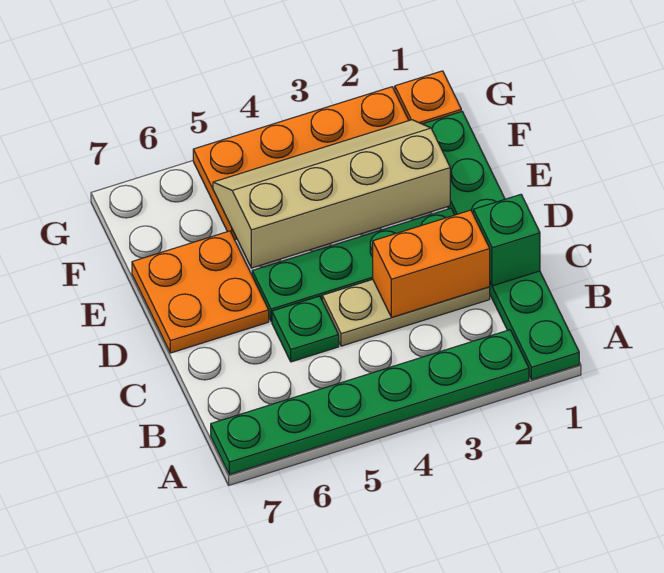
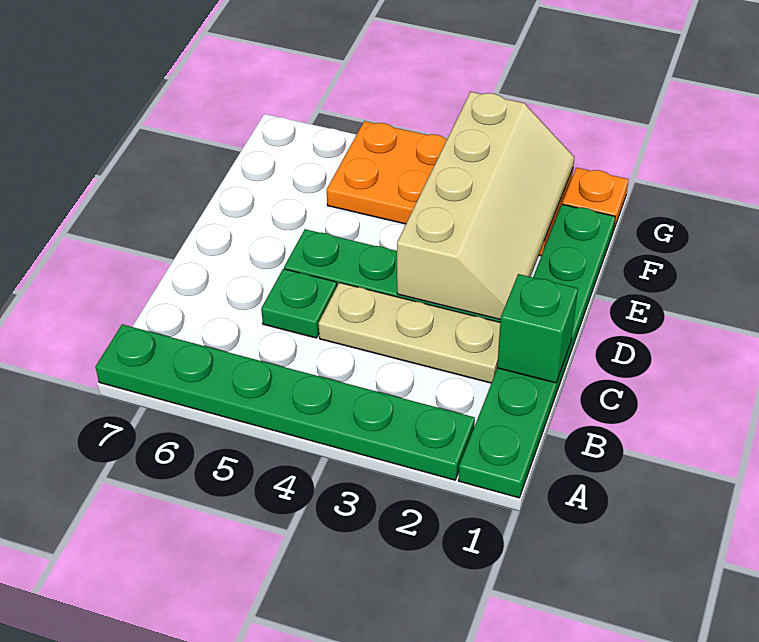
orange brick C2:C3 level 2 -> none
orange plate D6:E7 level 1 -> none
tan slope E2:F5 level 2 top E -> tan slope D2:G3 level 2 top 3

